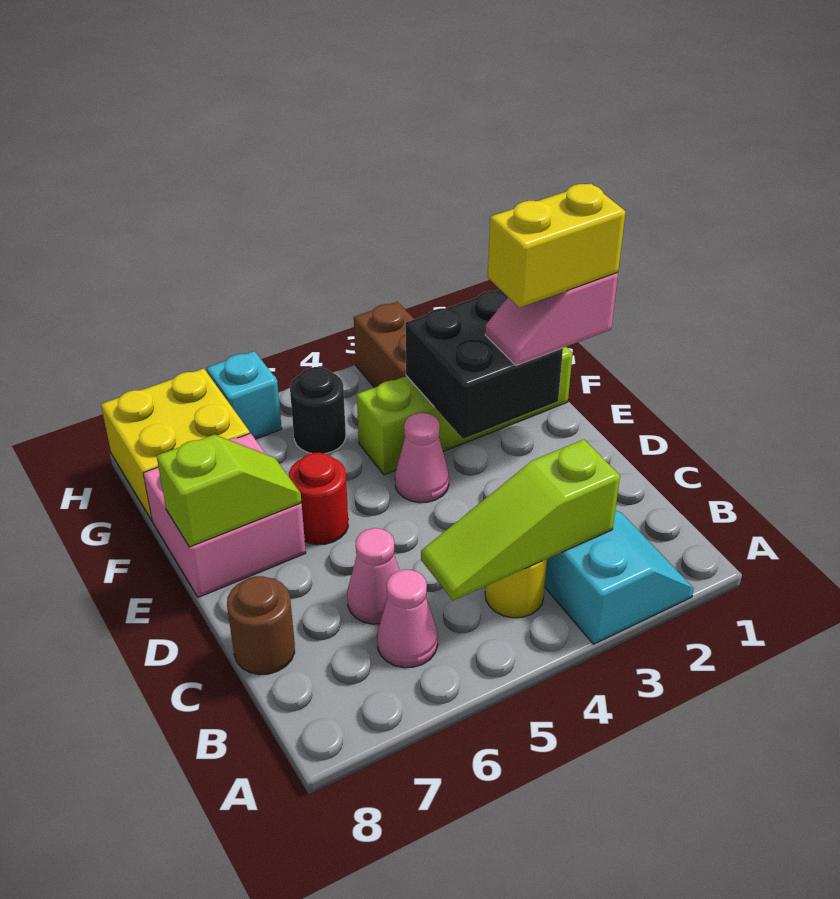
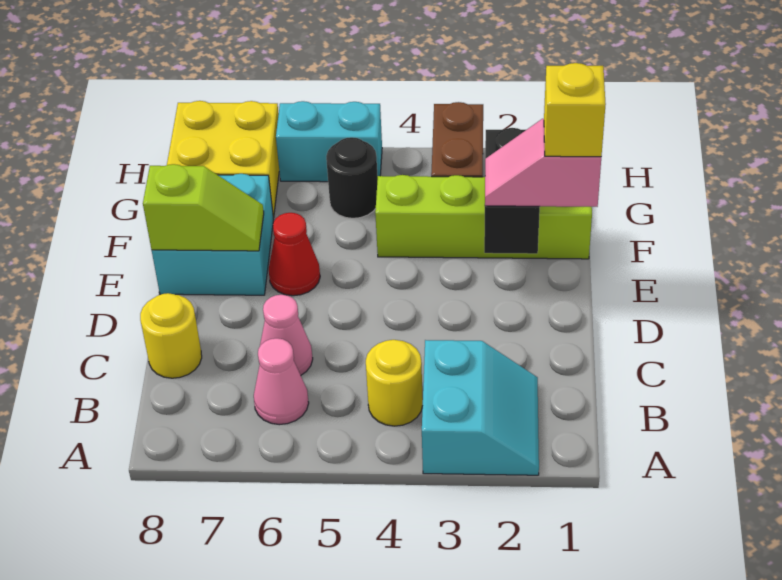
lime slope B3:B5 level 2 top 3 -> none
brown round brick C8 level 1 -> yellow round brick C8 level 1
yellow brick E1:E2 level 4 -> yellow brick E1 level 4
black brick E2:F3 level 2 -> black brick E2:F2 level 2
pink cone E4 level 1 -> none
red round brick E6 level 1 -> red cone E6 level 1
pink brick E7:F8 level 1 -> cyan brick E7:F8 level 1
cyan brick H6 level 1 -> cyan brick H5:H6 level 1

